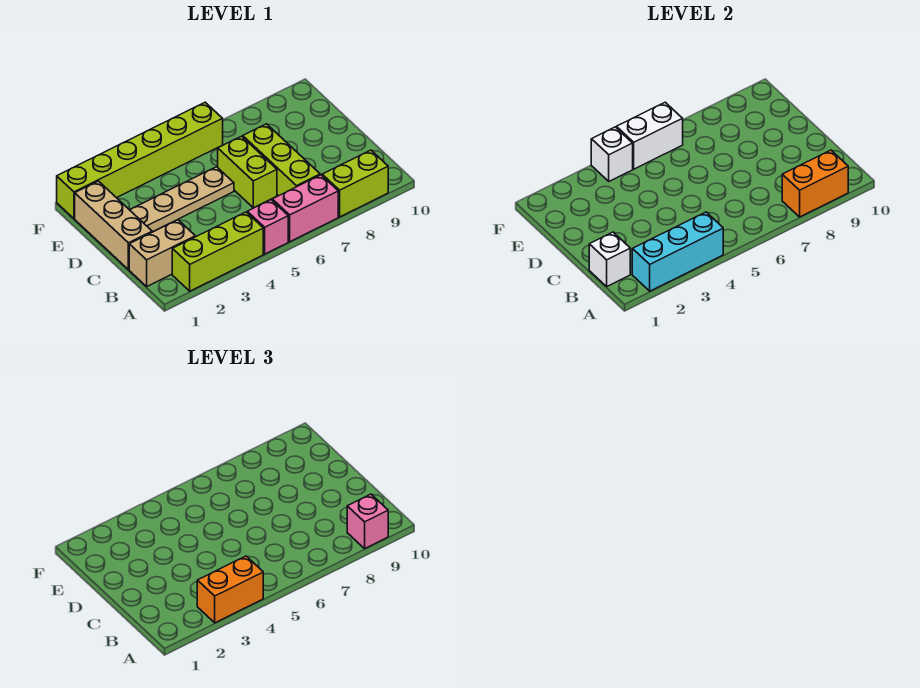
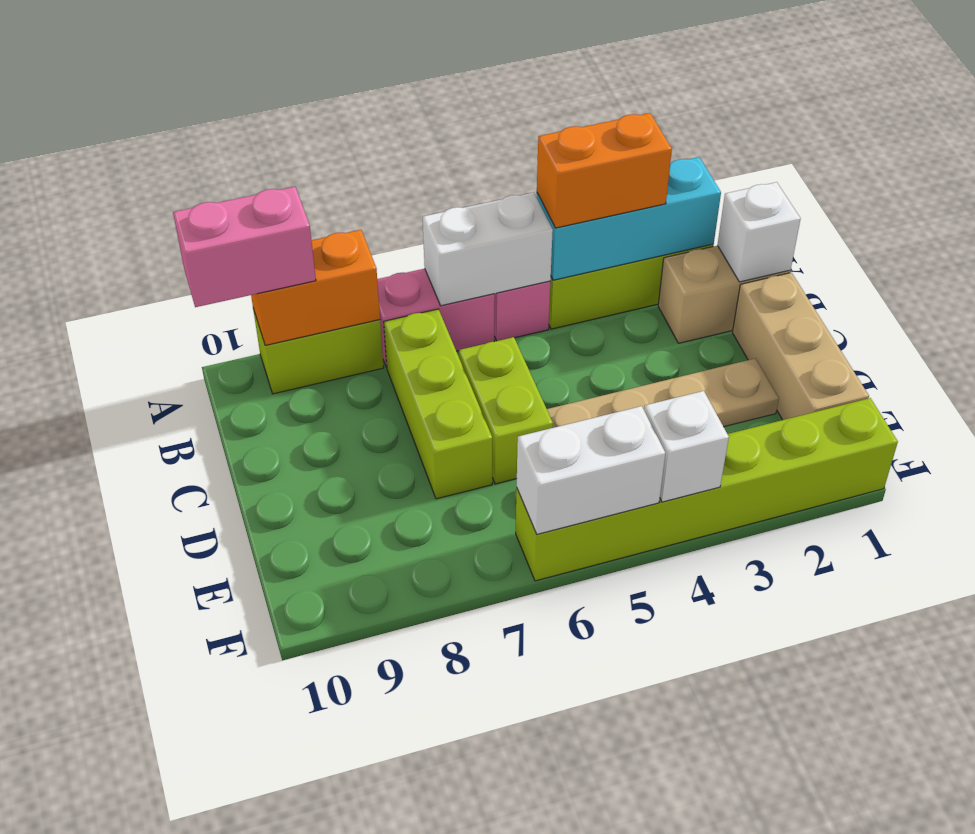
none -> white brick A5:A6 level 2
pink brick A9 level 3 -> pink brick A9:A10 level 3

